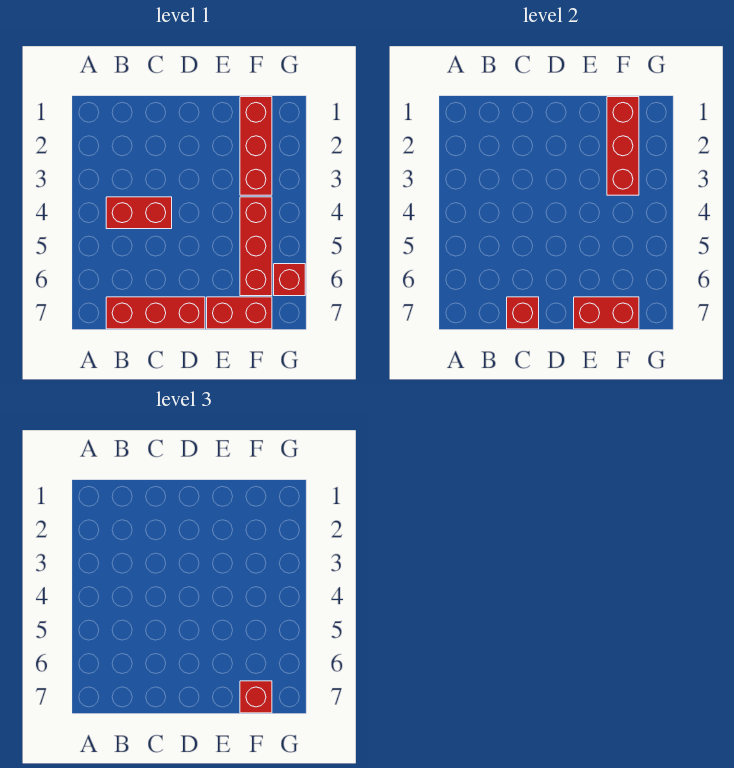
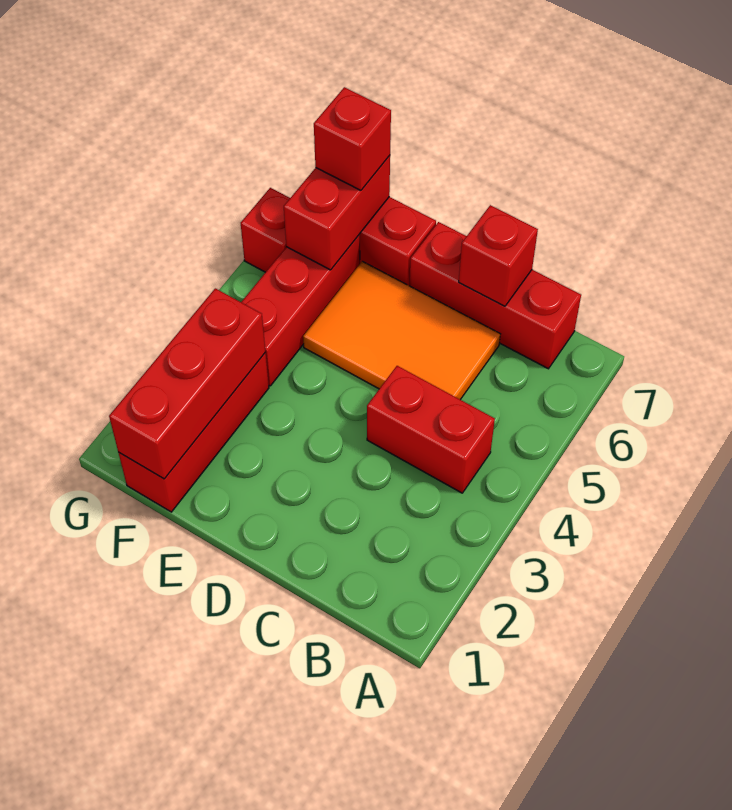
none -> orange tile C5:E6 level 1
red brick E7:F7 level 2 -> red brick F6:F7 level 2

